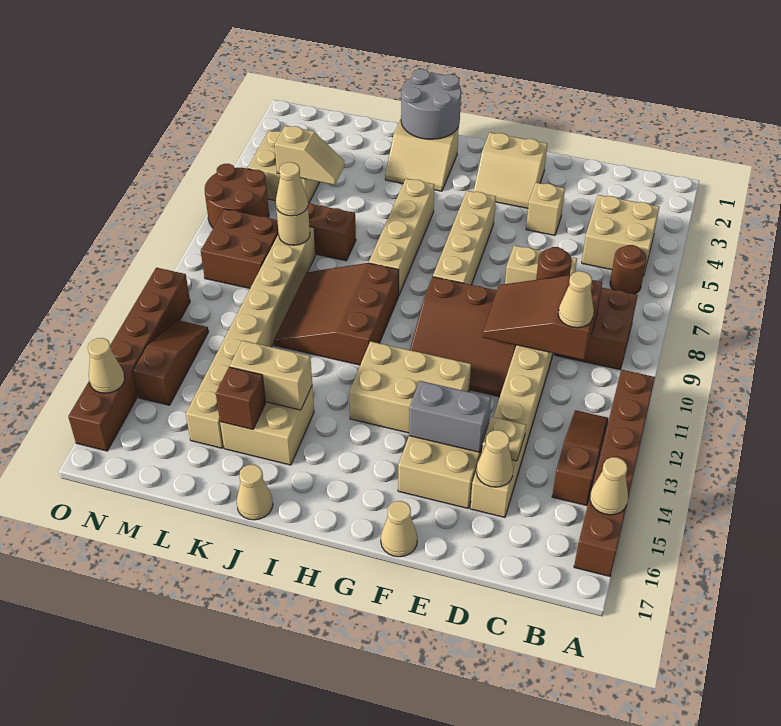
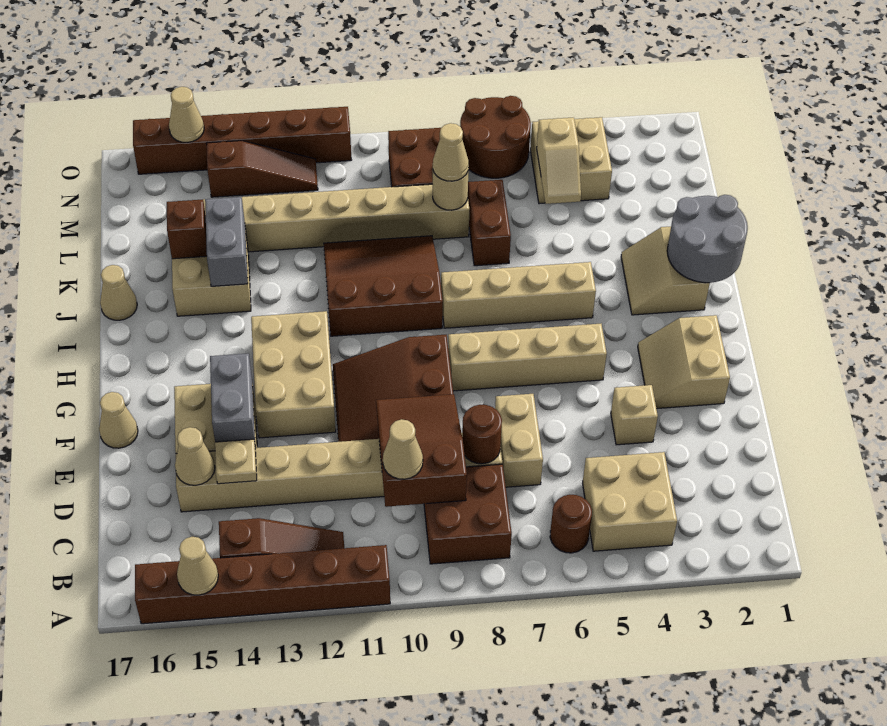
tan brick J14:K14 level 2 -> grey brick J14:K14 level 2

